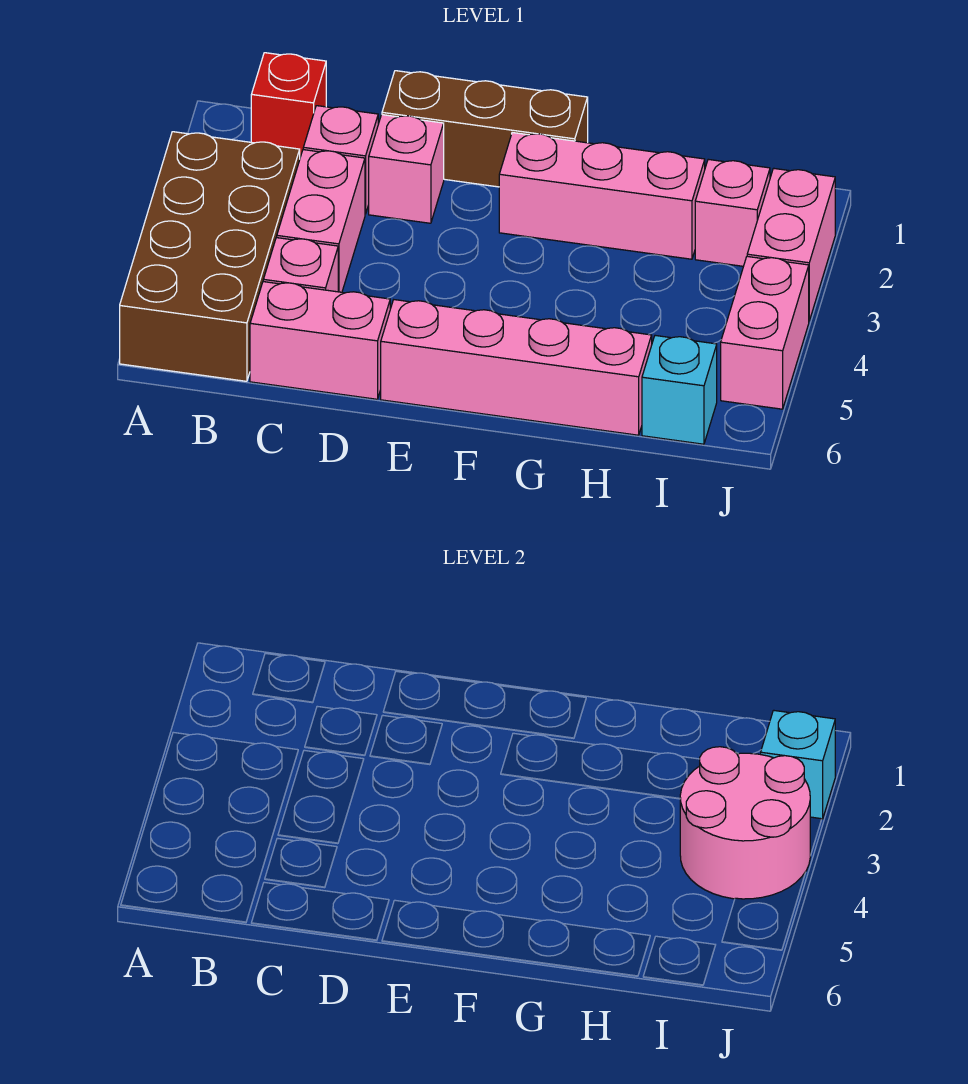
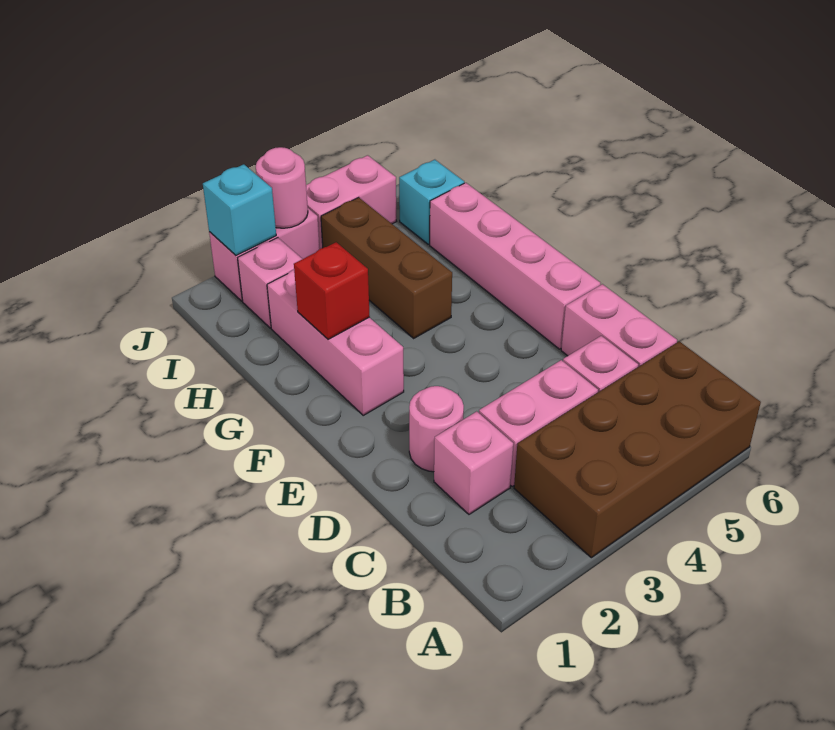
red brick B1 level 1 -> red brick G2 level 2
brown brick D1:F1 level 1 -> brown brick G4:I4 level 1
pink brick D2 level 1 -> pink round brick D2 level 1
pink round brick I3:J4 level 2 -> pink round brick J3 level 2

